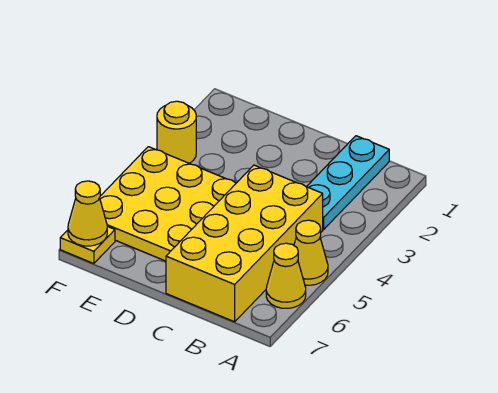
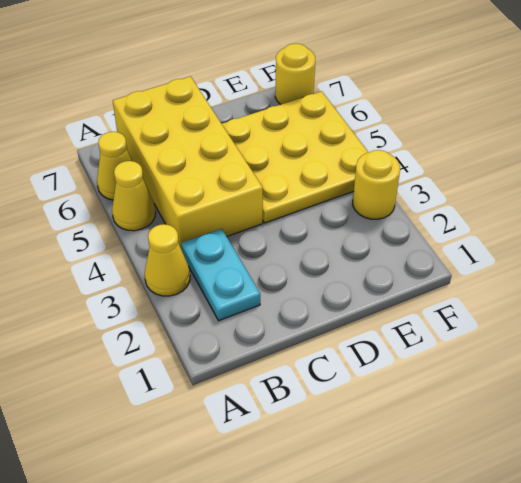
cyan plate B1:B3 level 1 -> cyan plate B2:B3 level 1
yellow plate F7 level 1 -> yellow round brick F7 level 1
yellow cone F7 level 2 -> yellow cone A3 level 1

